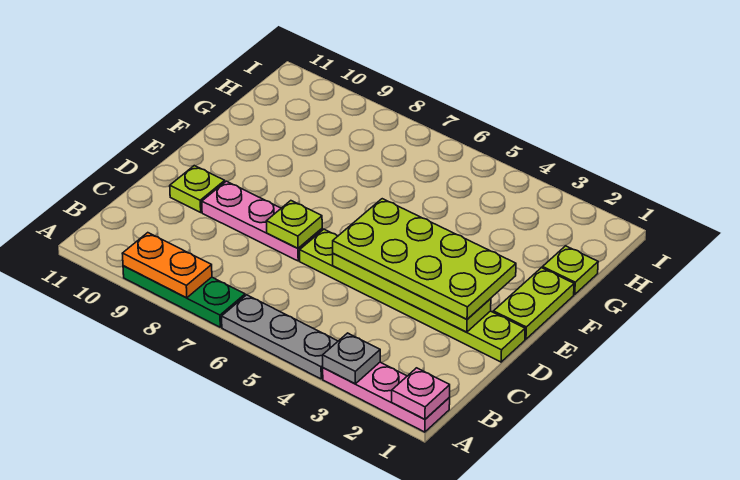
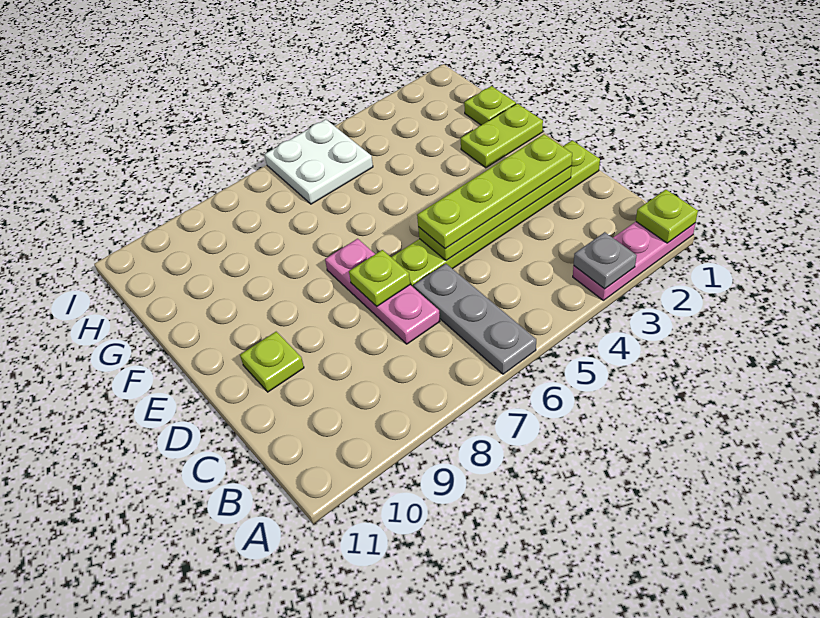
pink plate A1 level 2 -> lime plate A1 level 2
grey plate A4:A6 level 1 -> grey plate A6:C6 level 1
green plate A7:A9 level 1 -> none
orange plate A8:A9 level 2 -> none
lime plate D2:E5 level 3 -> lime plate D2:D5 level 3
pink plate D7:D9 level 1 -> pink plate C7:E7 level 1
lime plate E1:F1 level 1 -> lime plate F1:F2 level 1
none -> white plate H5:I6 level 1

